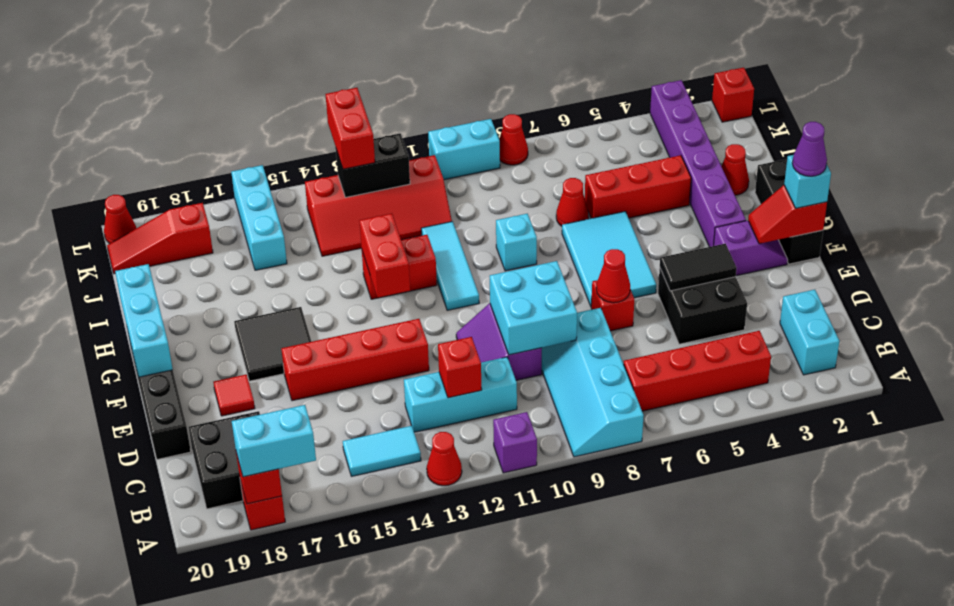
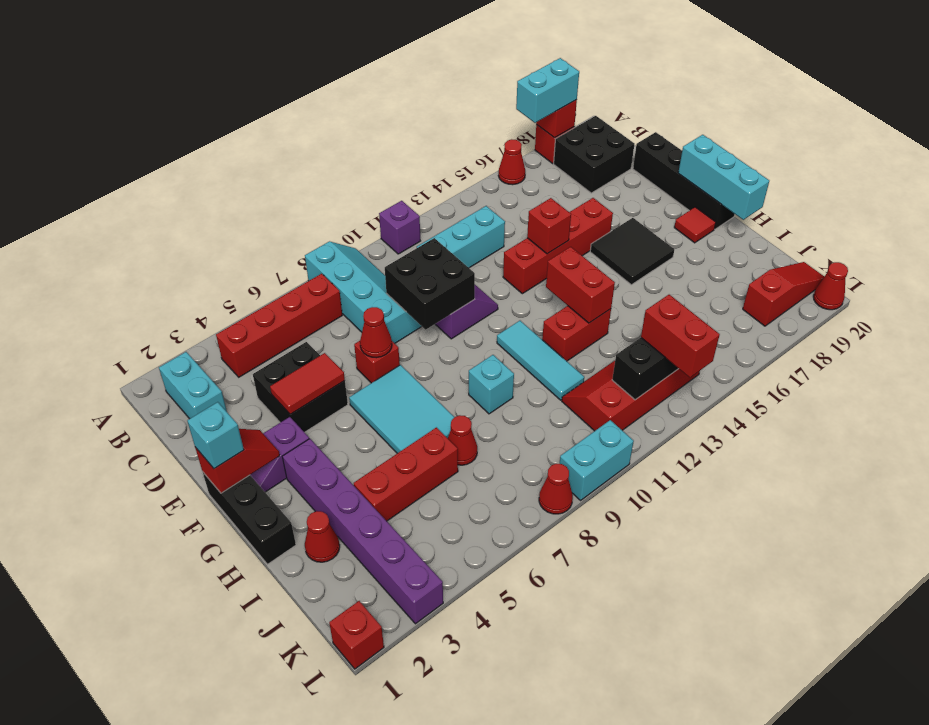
red cone A13 level 1 -> red cone A16 level 1
cyan tile B14:B15 level 1 -> none
red brick C12 level 2 -> red brick E14 level 2
cyan brick D9:E10 level 2 -> black brick D9:E10 level 2
black tile E4:E5 level 2 -> red tile E4:E5 level 2
red tile E18 level 1 -> red tile G19 level 1
purple cone F1 level 4 -> none
cyan brick J16:L16 level 1 -> none

